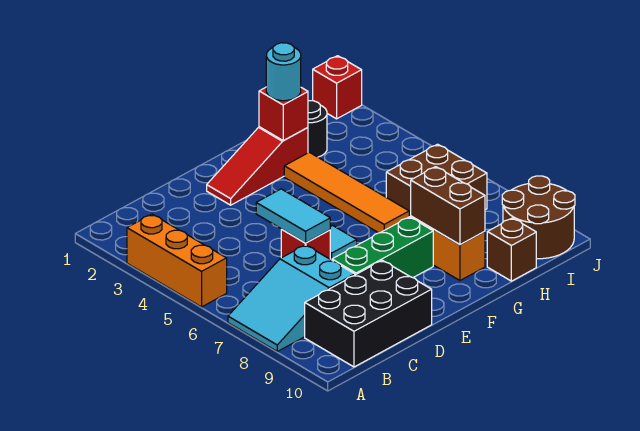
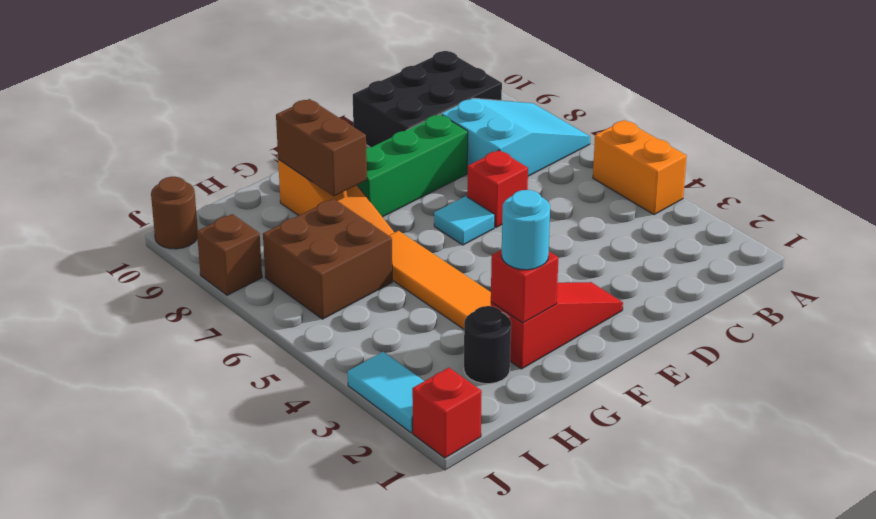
orange brick A3:A5 level 1 -> orange brick A4:A5 level 1
cyan tile D5:D6 level 2 -> cyan tile J2:J3 level 1
brown brick H10 level 1 -> brown brick J8 level 1
brown round brick I9:J10 level 1 -> brown round brick J10 level 1

